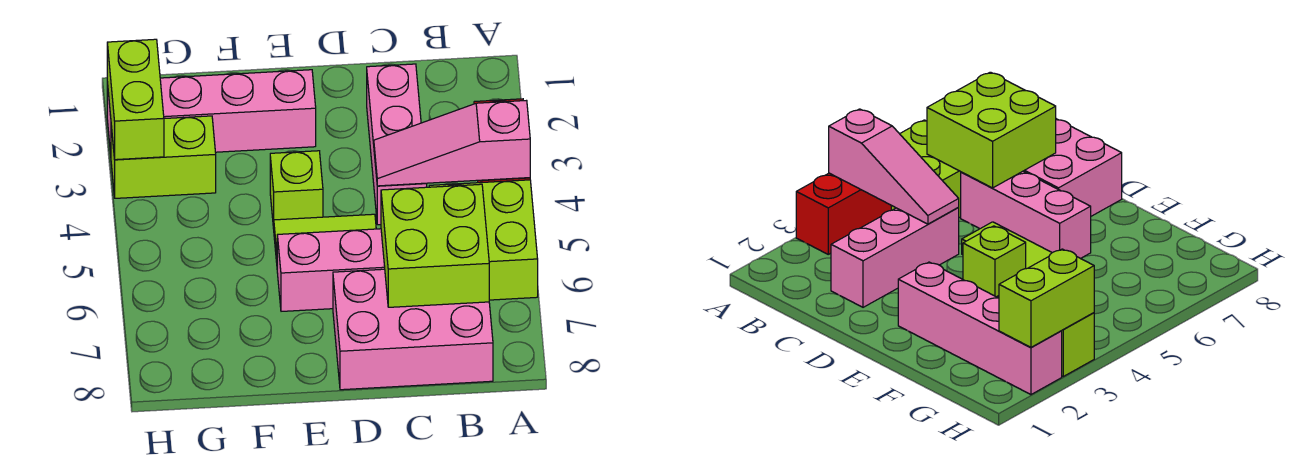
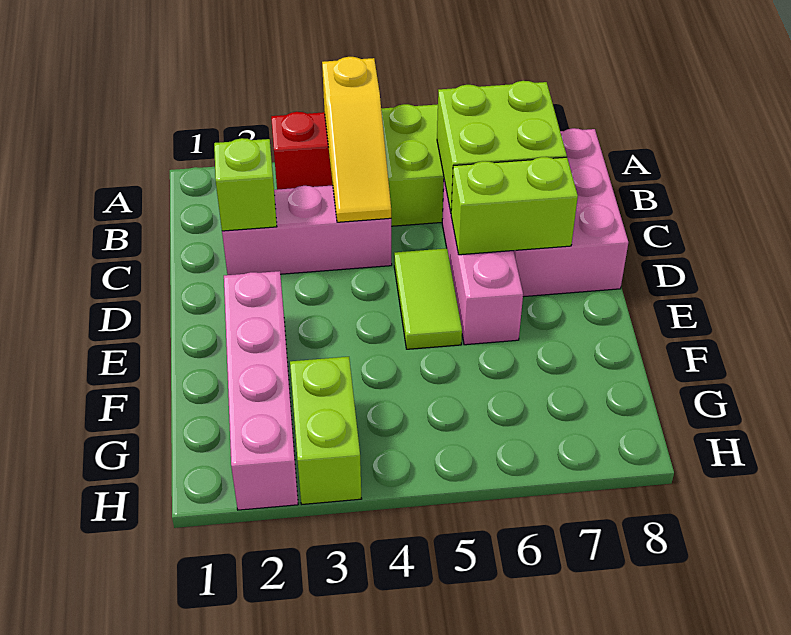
pink slope A4:C4 level 2 top A -> yellow slope A4:C4 level 2 top A
lime brick E4 level 1 -> lime brick C2 level 2
lime brick H2:H3 level 2 -> lime brick D6:D7 level 2

